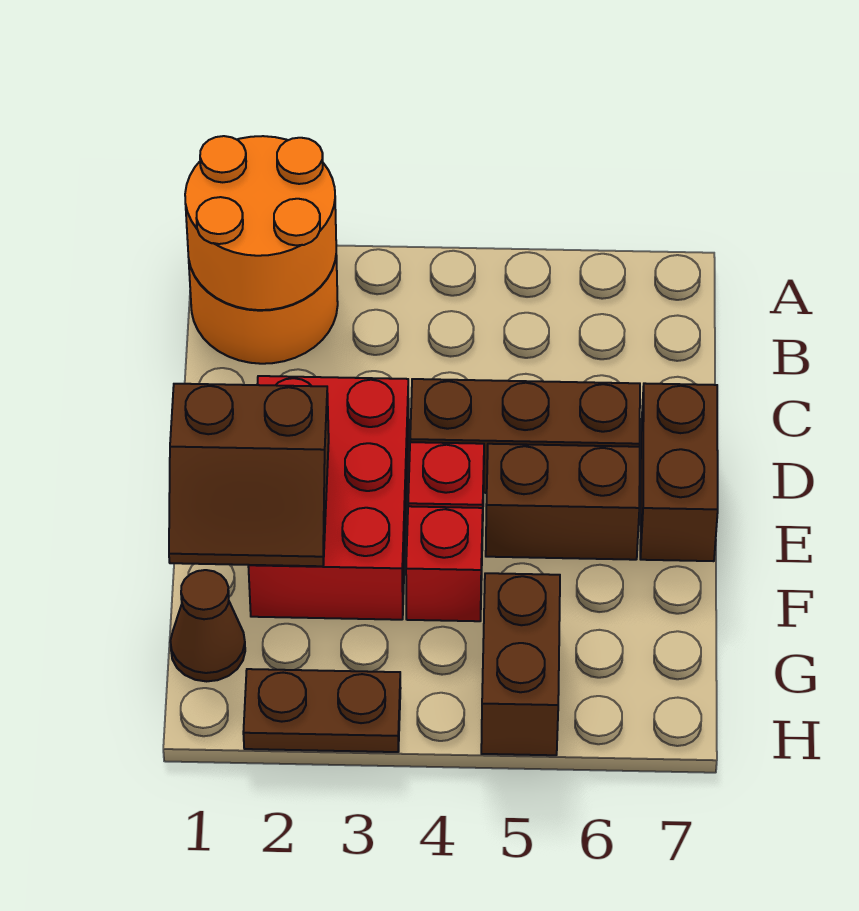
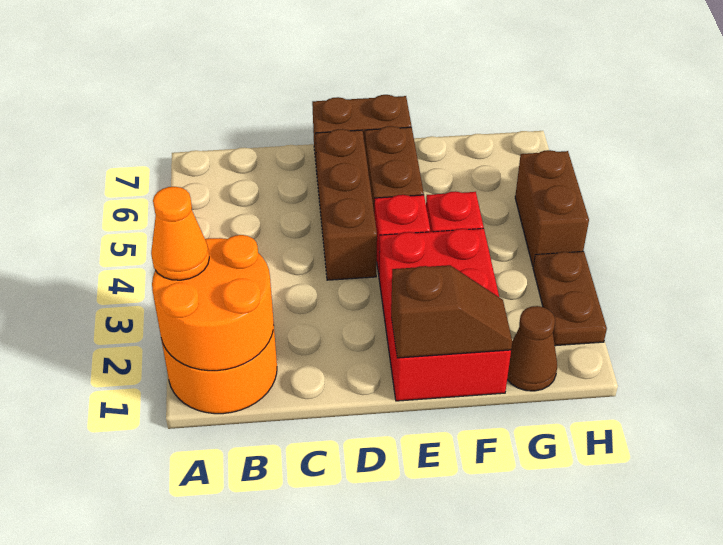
none -> orange cone A2 level 3
red brick D2:F3 level 1 -> red brick E1:F3 level 1
brown slope E1:F2 level 2 top E -> brown slope E1:F1 level 2 top E
brown brick G5:H5 level 1 -> brown brick H4:H5 level 1

